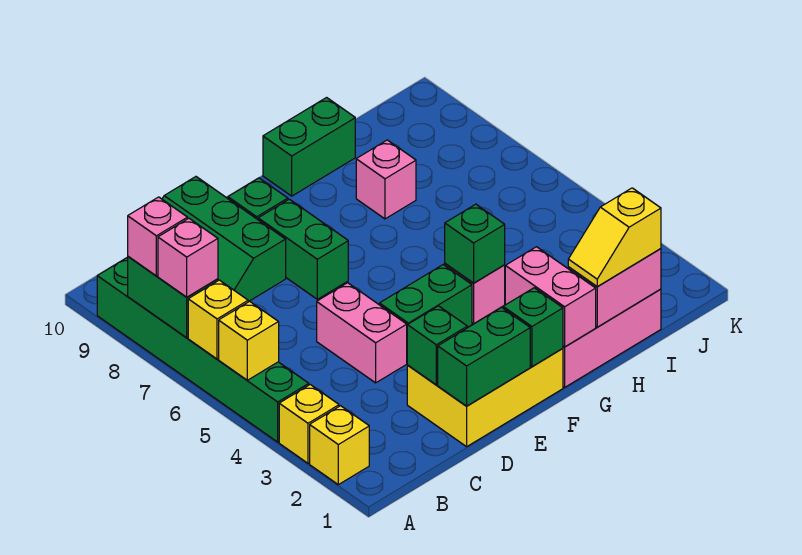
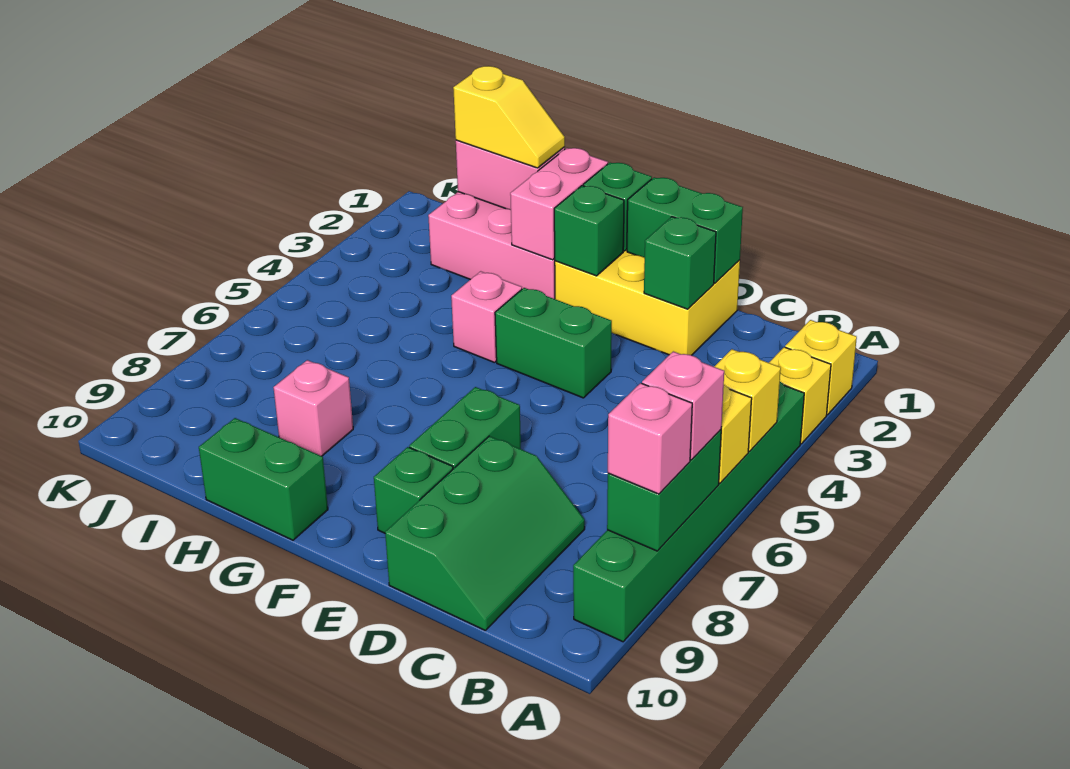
pink brick D4:D5 level 1 -> none
green brick G4 level 2 -> green brick F2 level 2

